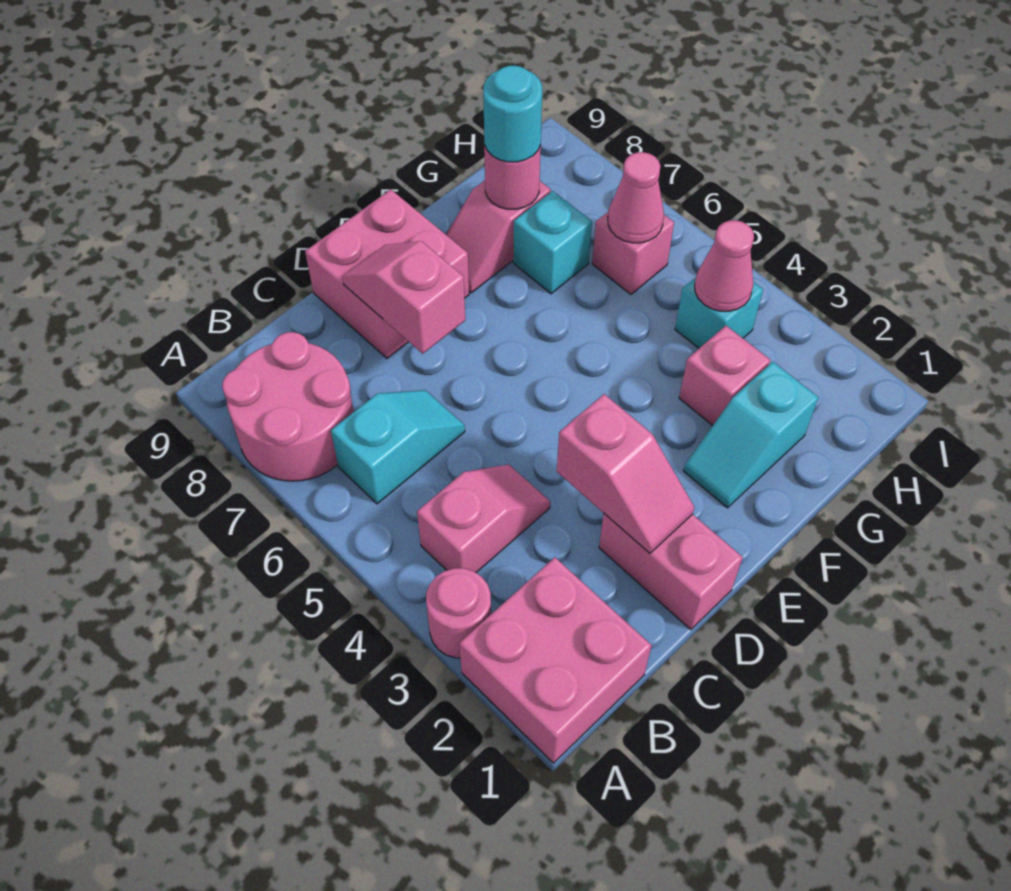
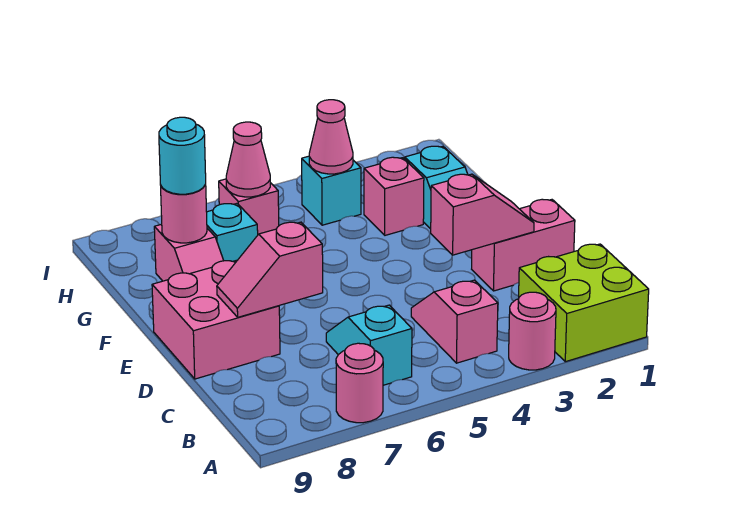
pink brick A1:B2 level 1 -> lime brick A1:B2 level 1
pink round brick A7:B8 level 1 -> pink round brick A7 level 1

